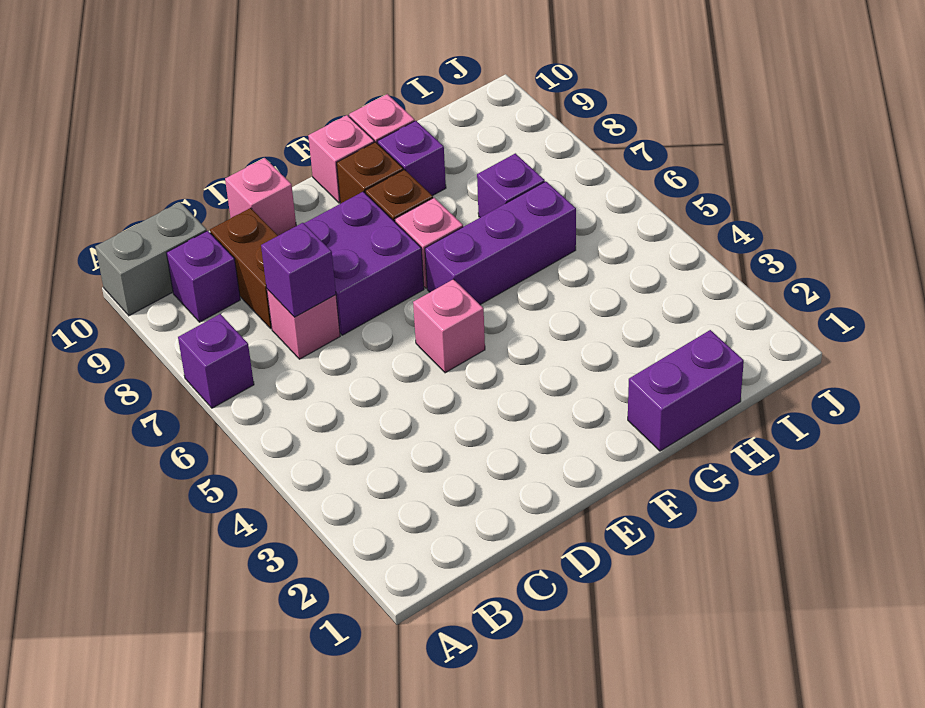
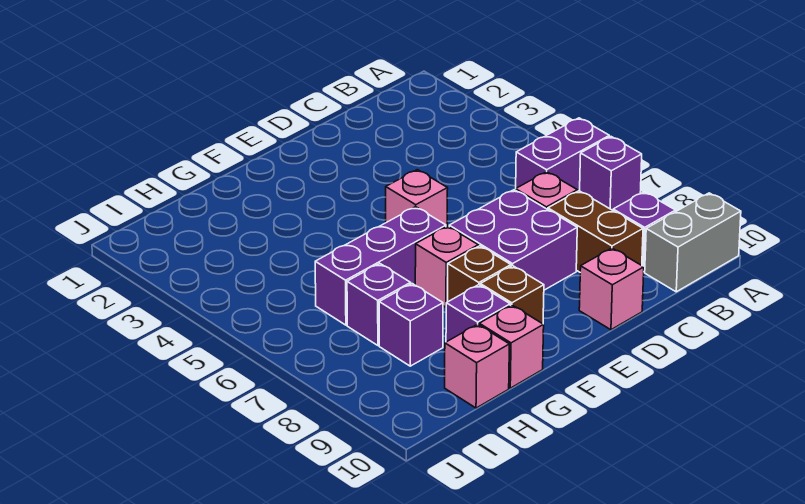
purple brick C7 level 2 -> purple brick H8 level 1
pink brick F10 level 1 -> pink brick H10 level 1
purple brick G1:H1 level 1 -> purple brick A6:B6 level 1

